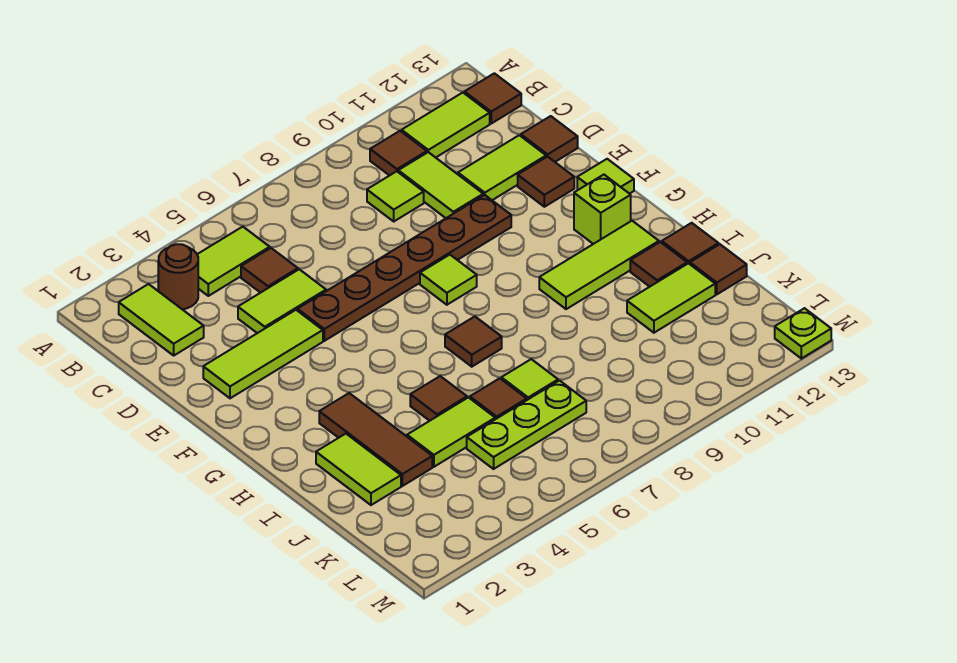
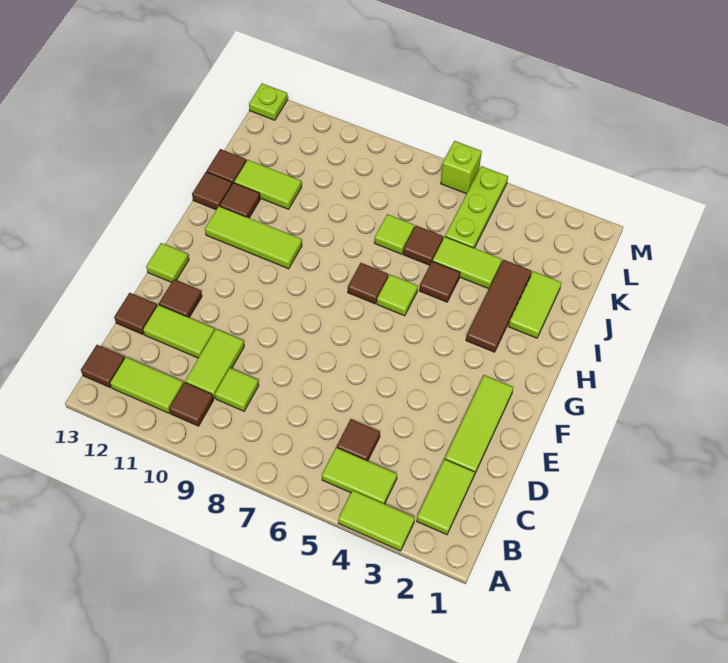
brown round brick B3 level 1 -> none
lime tile D4:D5 level 1 -> lime tile A3:A4 level 1
lime tile E2:E4 level 1 -> lime tile D2:F2 level 1
brown plate E5:E10 level 1 -> none
lime tile F8 level 1 -> lime tile H6 level 1
lime brick G12 level 1 -> lime brick M6 level 1
lime plate K5:K7 level 1 -> lime plate K5:M5 level 1

